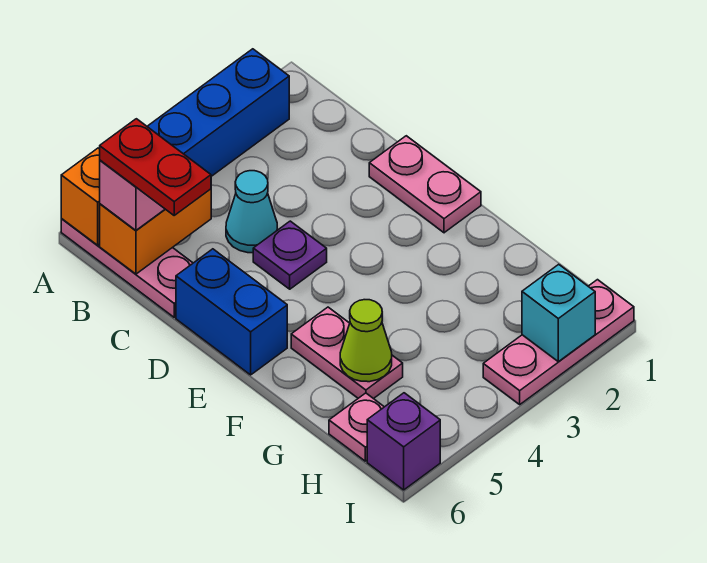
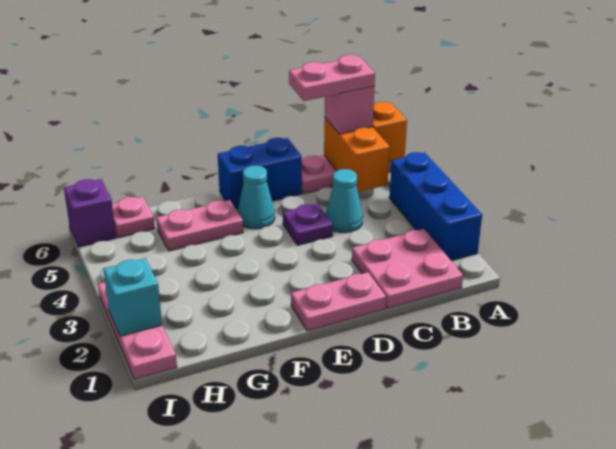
none -> pink plate B1:C2 level 1
red plate B6:C6 level 4 -> pink plate B6:C6 level 4
none -> cyan cone E5 level 1
lime cone G5 level 2 -> none

